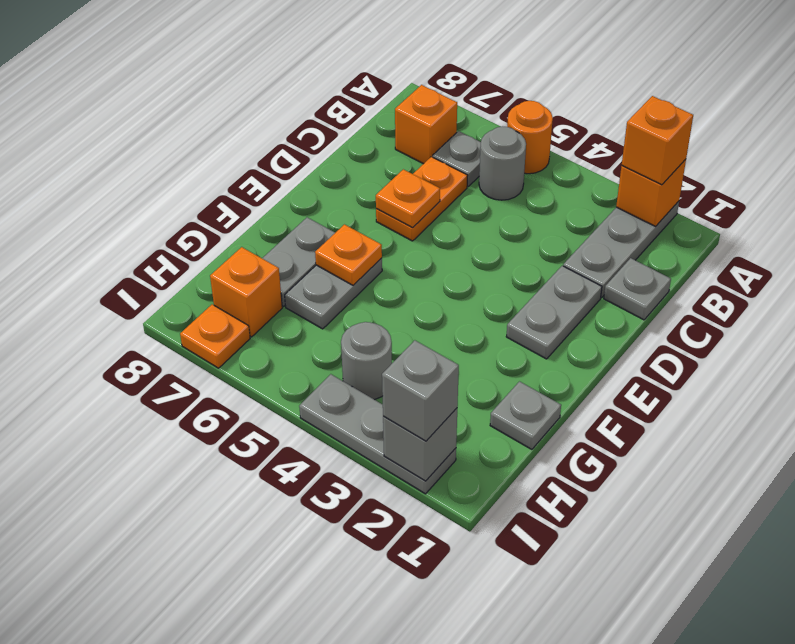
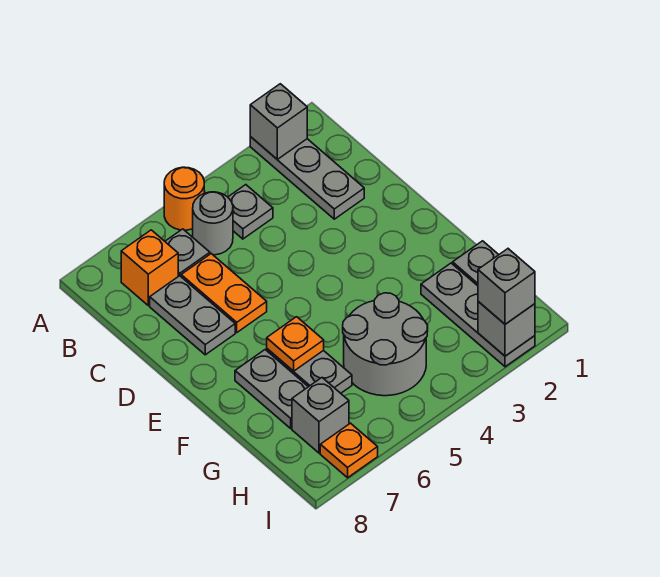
orange brick A2 level 2 -> grey brick A2 level 2
orange brick A2 level 3 -> none
grey plate C1 level 1 -> grey plate B4 level 1
grey plate D2:E2 level 1 -> grey plate C7:D7 level 1
orange plate D6 level 2 -> none
grey round brick H4 level 1 -> grey round brick G4:H5 level 1
orange brick H7 level 1 -> grey brick H7 level 1
grey plate I2:I4 level 1 -> grey plate G2:I2 level 1

